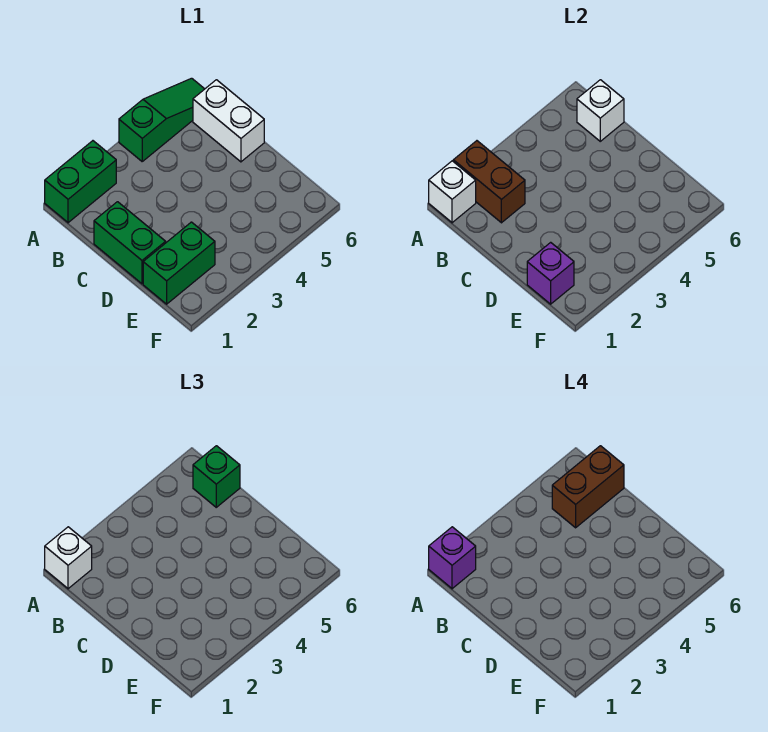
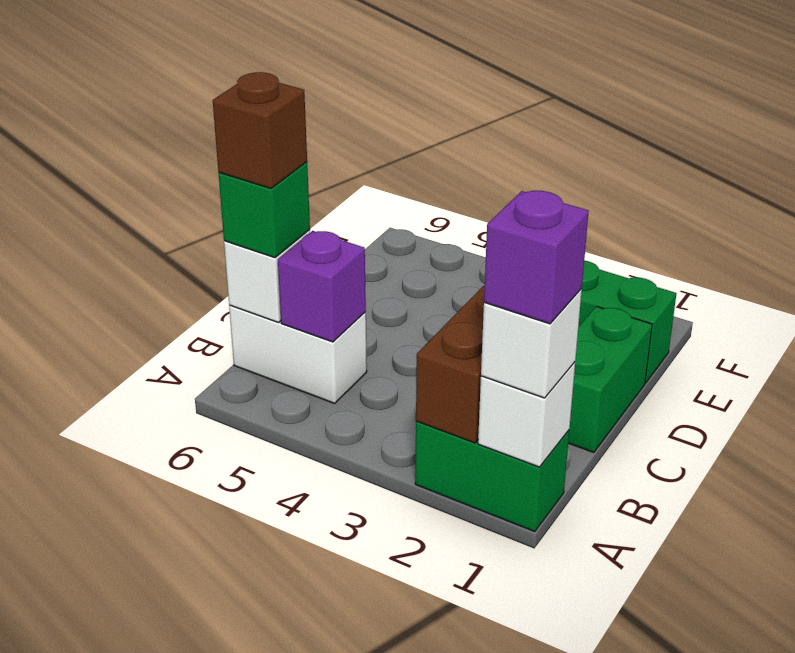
green slope A4:A6 level 1 top 4 -> none
brown brick B5:B6 level 4 -> brown brick B6 level 4
white brick B6:C6 level 1 -> white brick B5:B6 level 1
purple brick E1 level 2 -> purple brick B5 level 2

